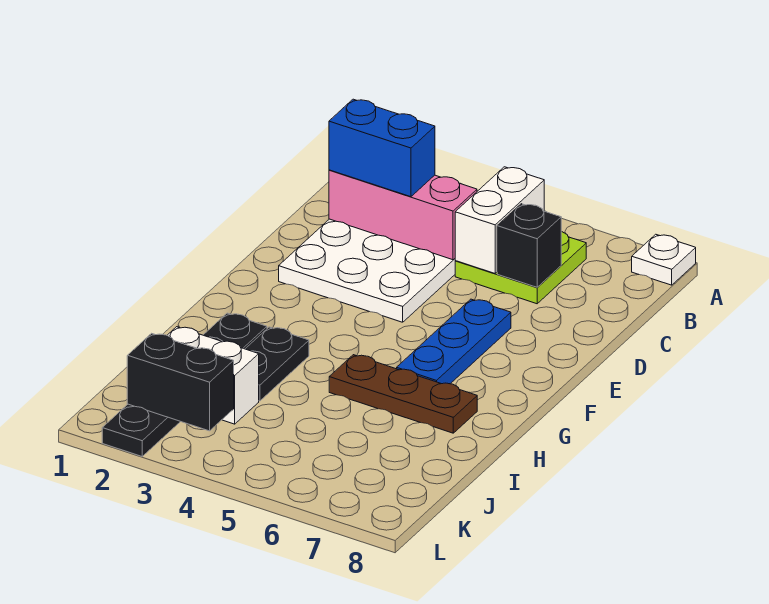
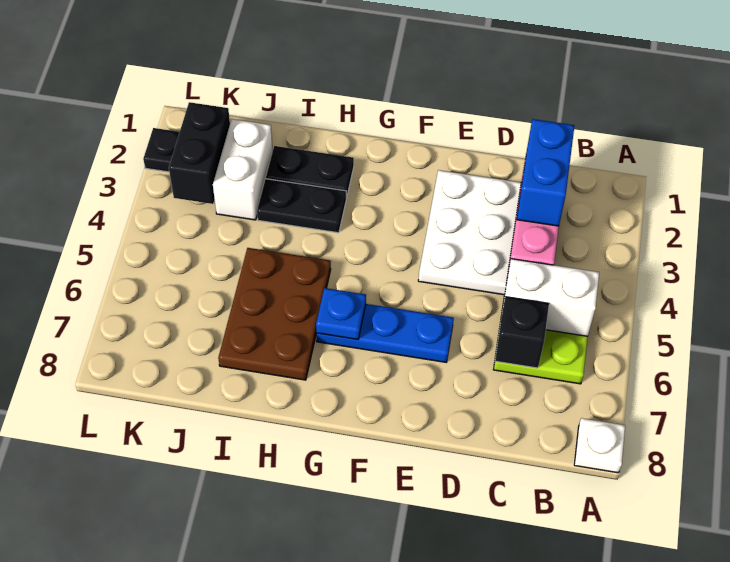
none -> blue plate G6 level 2
brown plate H5:H7 level 1 -> brown plate H5:I7 level 1

